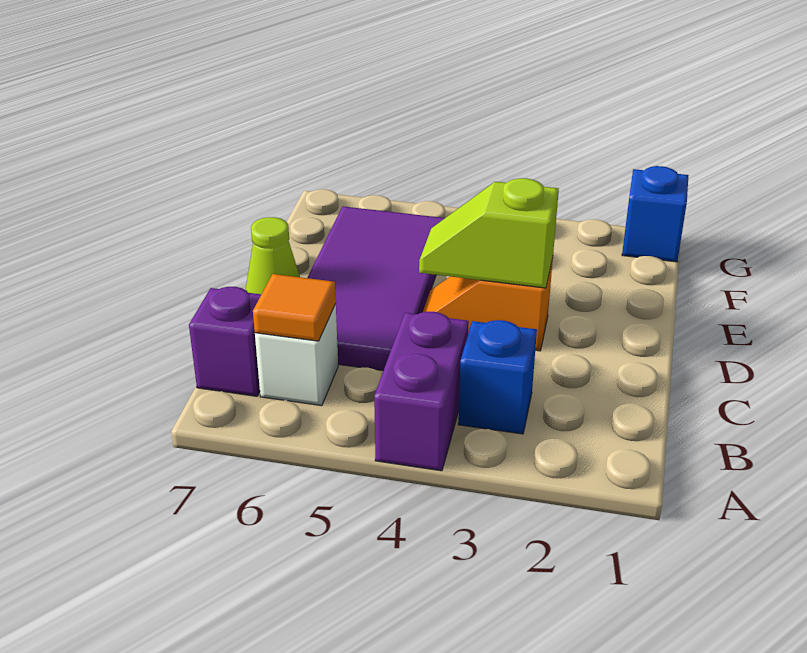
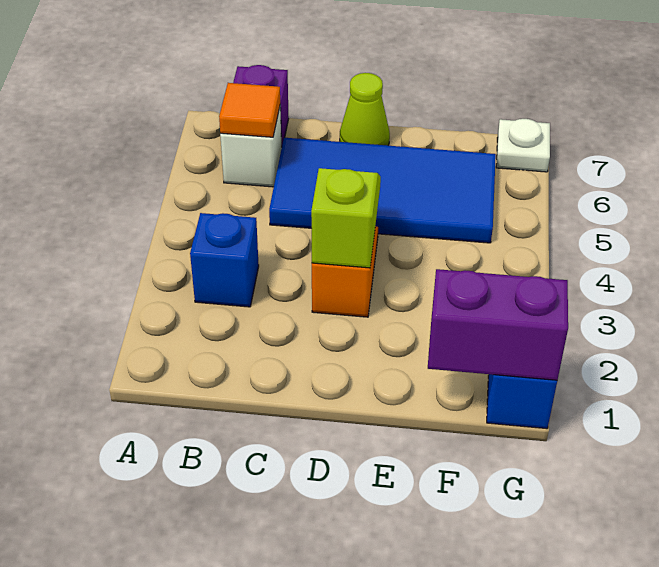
purple brick A4:B4 level 1 -> purple brick F1:G1 level 2
purple tile C5:F6 level 1 -> blue tile C5:F6 level 1
none -> white plate G7 level 1

